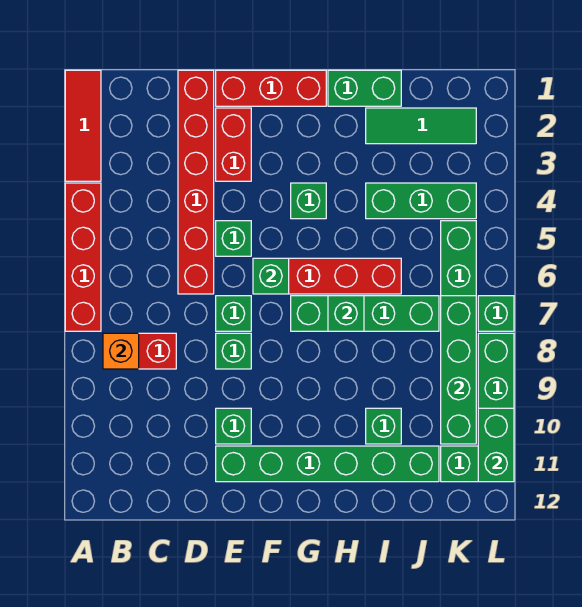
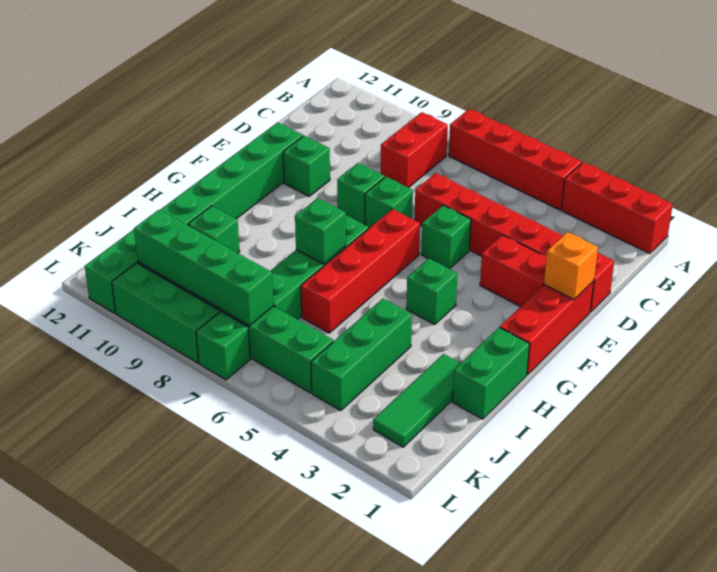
red tile A1:A3 level 1 -> red brick A1:A3 level 1
orange brick B8 level 2 -> orange brick E1 level 2
green brick F6 level 2 -> none
green brick L10:L11 level 2 -> none

